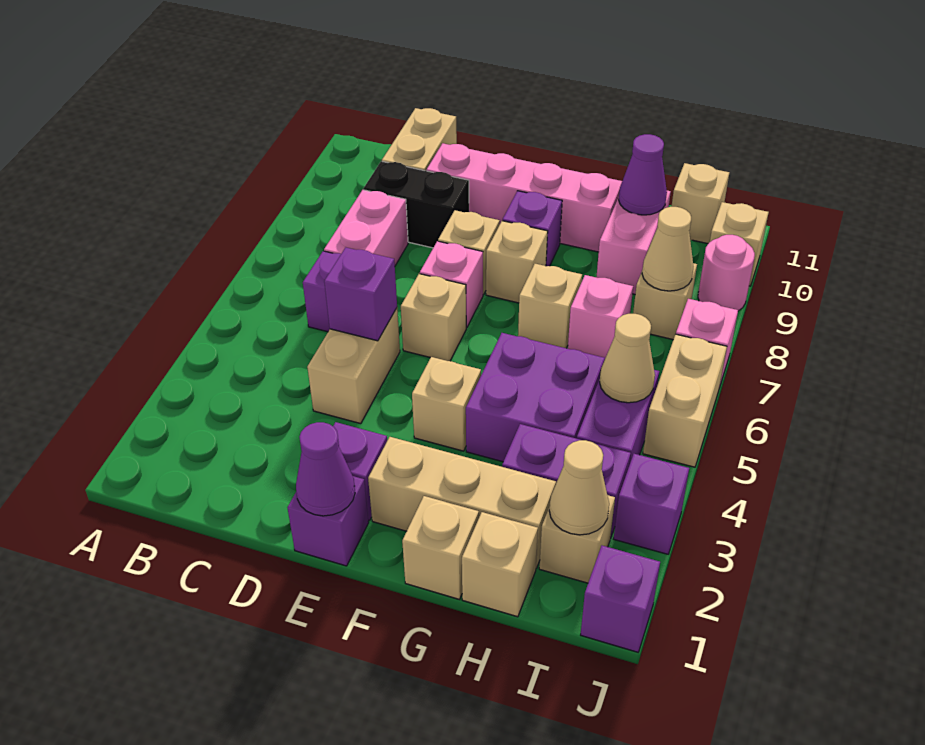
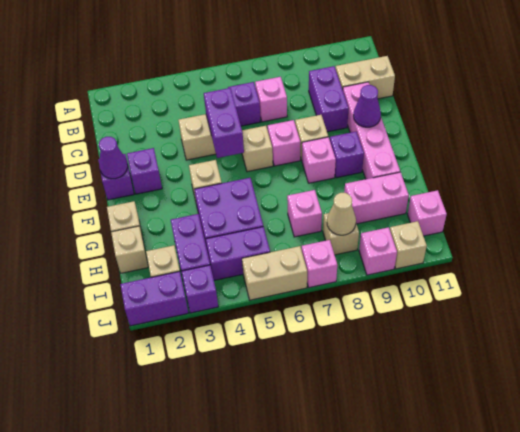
pink brick C7:C8 level 1 -> pink brick C7 level 1
black brick C9:D9 level 1 -> purple brick C9:D9 level 1
purple brick D5 level 2 -> purple brick D5:E5 level 2
tan brick F2:H2 level 1 -> none
tan brick F8 level 1 -> pink brick F8 level 1
tan brick G7 level 1 -> none
purple cone H10 level 2 -> purple cone E10 level 2
tan cone I2 level 2 -> none
tan cone I5 level 2 -> none
tan brick I11 level 1 -> pink brick I11 level 1
purple brick J1 level 1 -> purple brick J1:J2 level 1
pink round brick J9 level 1 -> pink brick J9 level 1

